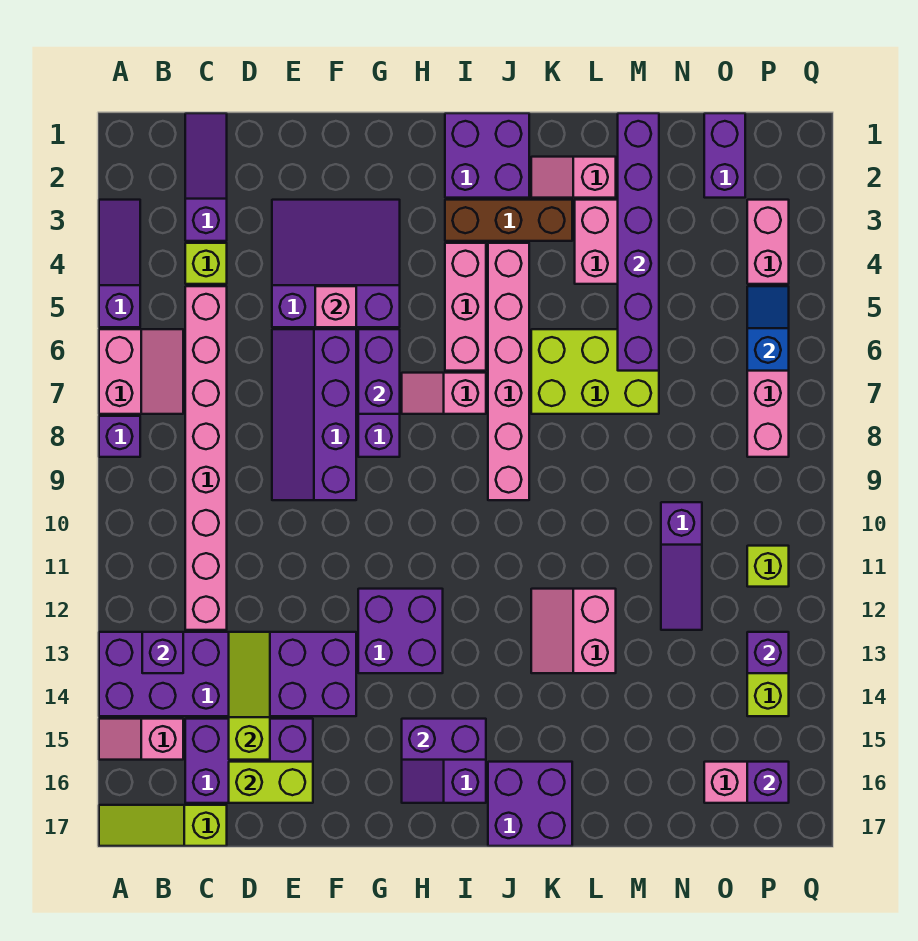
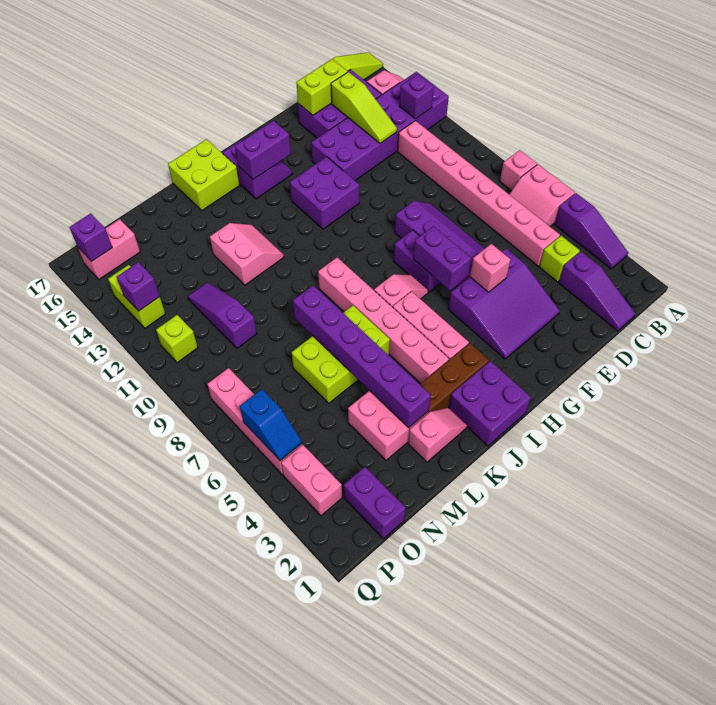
purple brick A8 level 1 -> pink brick A8 level 1
purple brick J16:K17 level 1 -> lime brick J16:K17 level 1
purple brick M1:M6 level 2 -> purple brick L3:L8 level 2

